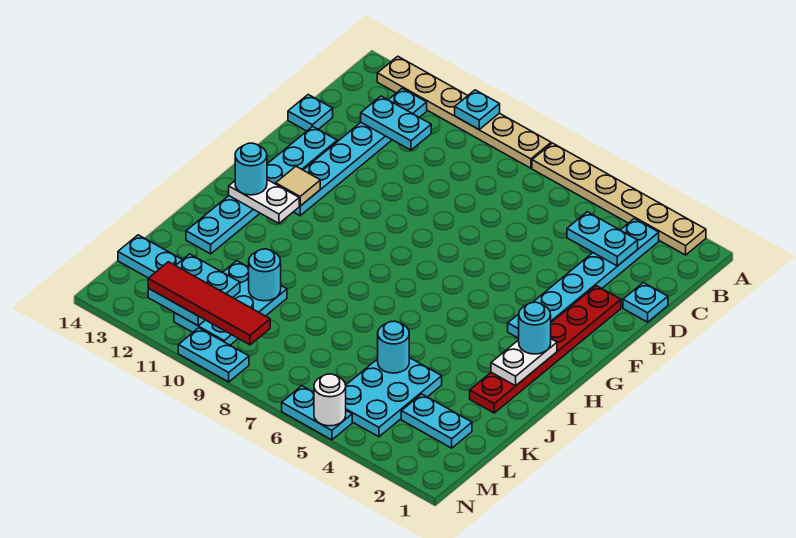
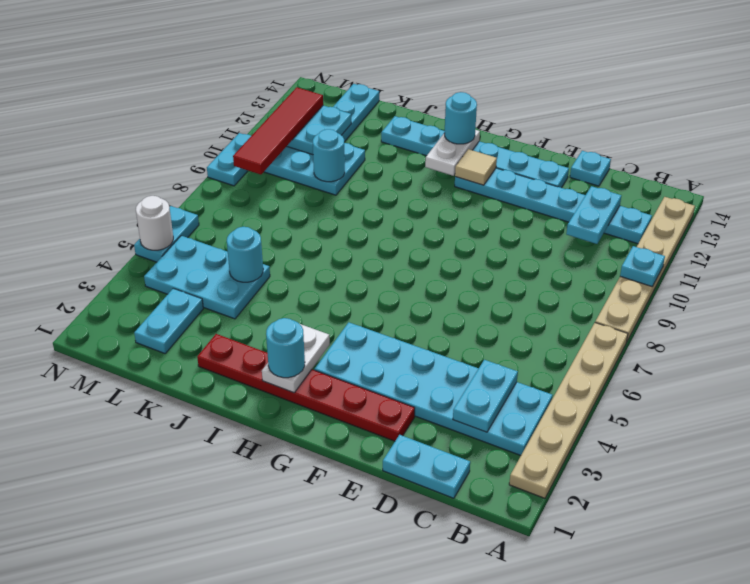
cyan plate B3:G3 level 1 -> cyan plate B3:G4 level 1
cyan plate D1 level 1 -> cyan plate C1:D1 level 1
white plate H2:I2 level 2 -> white plate H2:H3 level 2

